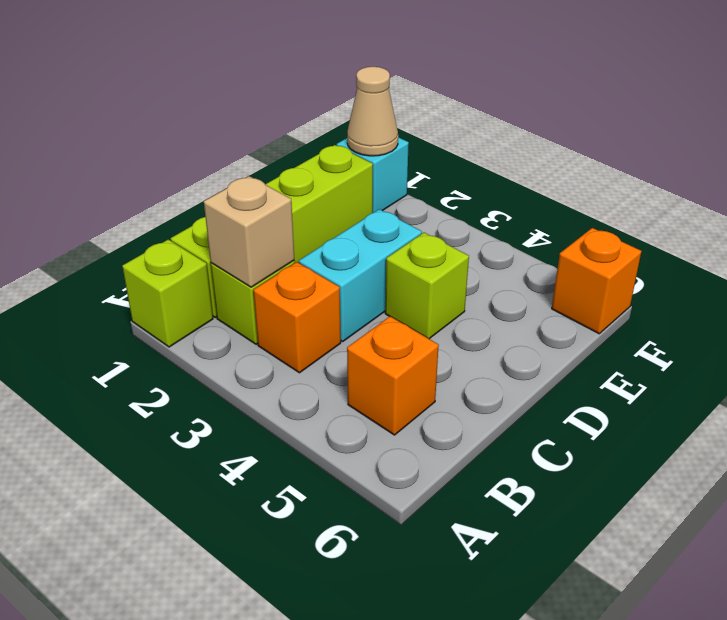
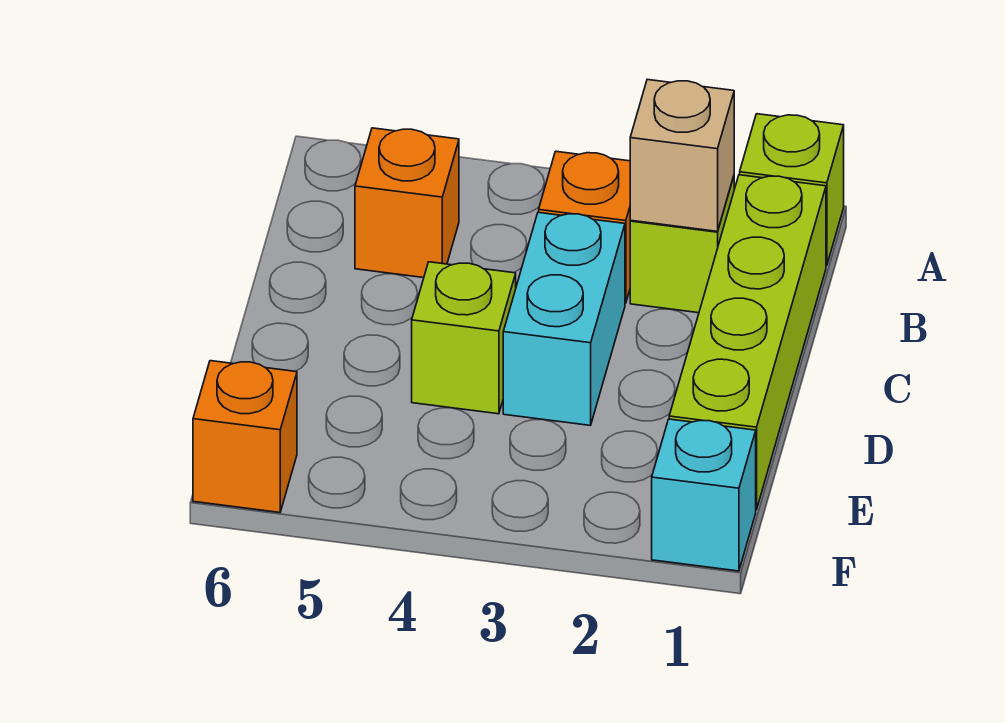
tan cone F1 level 2 -> none

